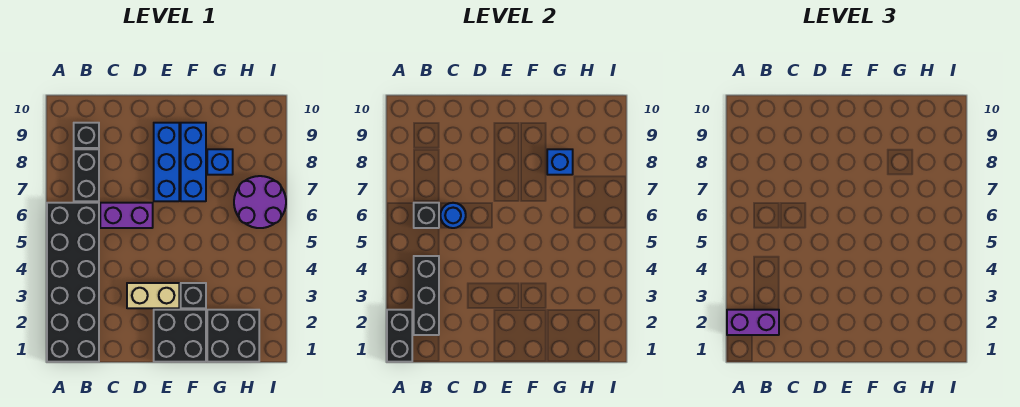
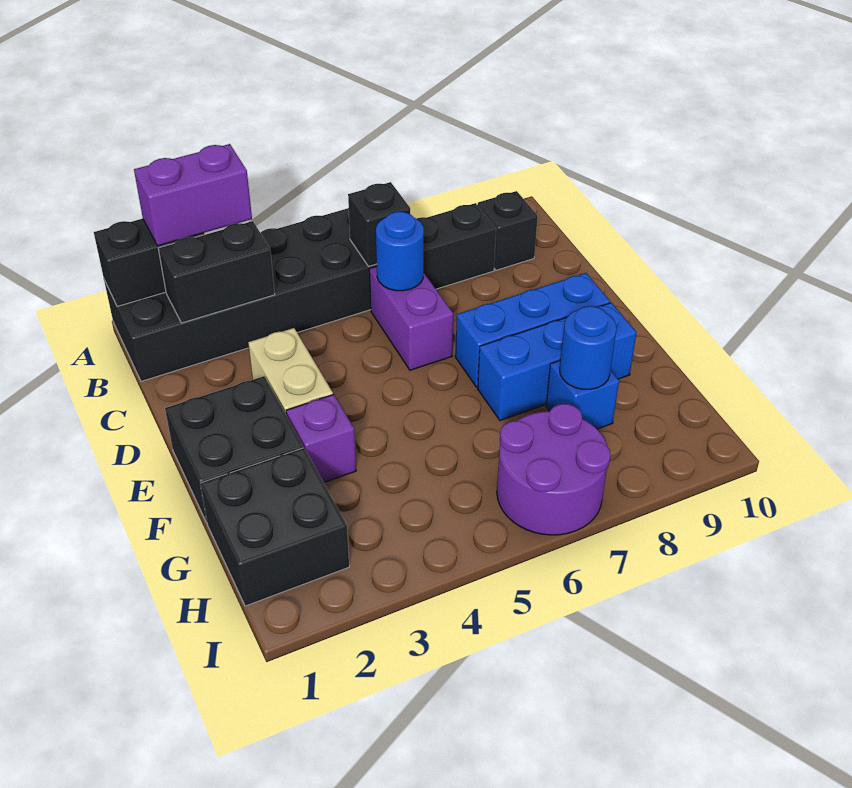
purple brick A2:B2 level 3 -> purple brick A2:A3 level 3
black brick B2:B4 level 2 -> black brick B2:B3 level 2
black brick F3 level 1 -> purple brick F3 level 1
blue brick G8 level 2 -> blue round brick G8 level 2

